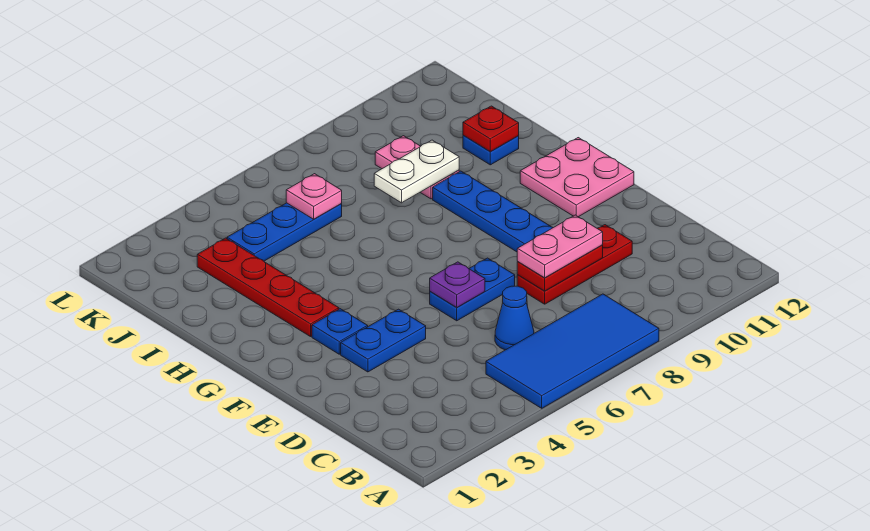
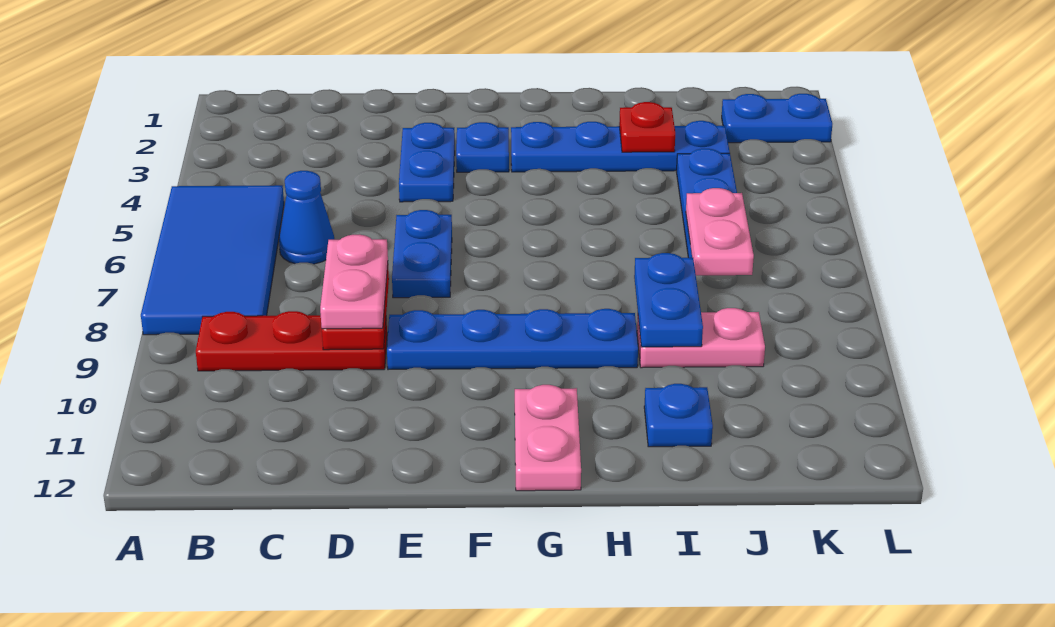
red plate D8:D10 level 1 -> red plate B9:D9 level 1
purple plate E6 level 2 -> none
pink plate F11:G12 level 1 -> pink plate G11:G12 level 1
red plate G3:J3 level 1 -> blue plate G3:J3 level 1
white plate I8:I9 level 2 -> blue plate I8:I9 level 2
red plate I11 level 2 -> red plate I3 level 2
pink plate J6 level 2 -> pink plate J6:J7 level 2
none -> blue plate K2:L2 level 1

